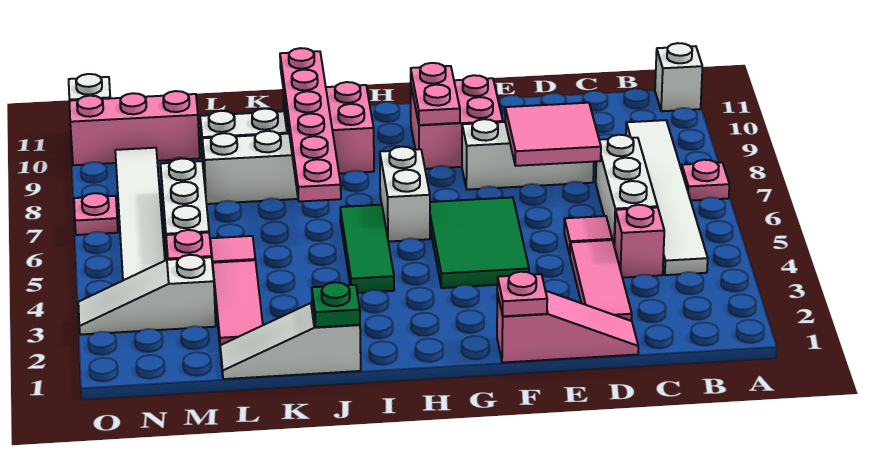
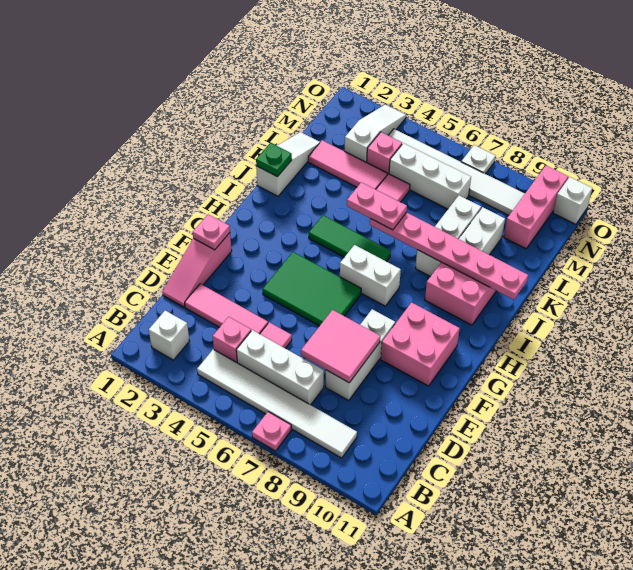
white brick A11 level 1 -> white brick B2 level 1
pink plate G9:G10 level 2 -> pink plate J5:J6 level 3
pink plate O7 level 1 -> white plate O7 level 1

